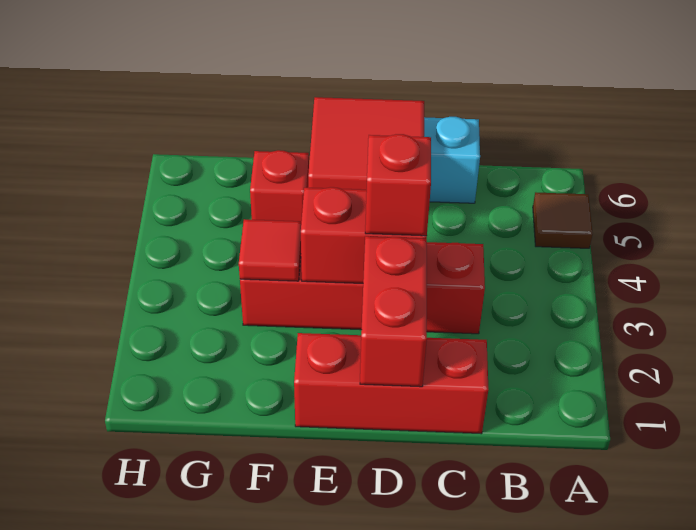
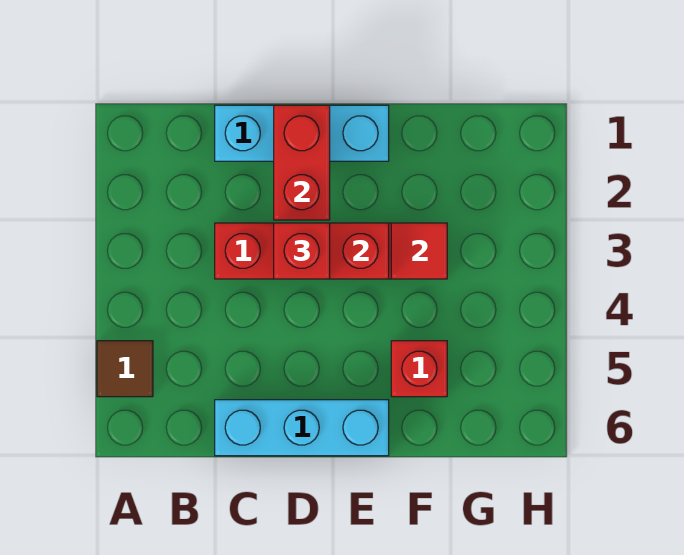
red brick C1:E1 level 1 -> cyan brick C1:E1 level 1
red tile D5:E6 level 2 -> none

